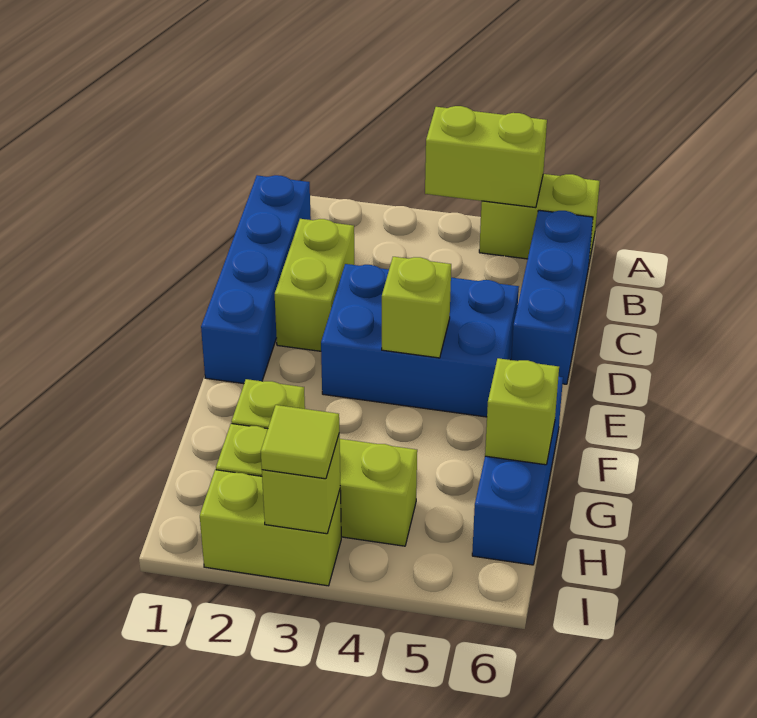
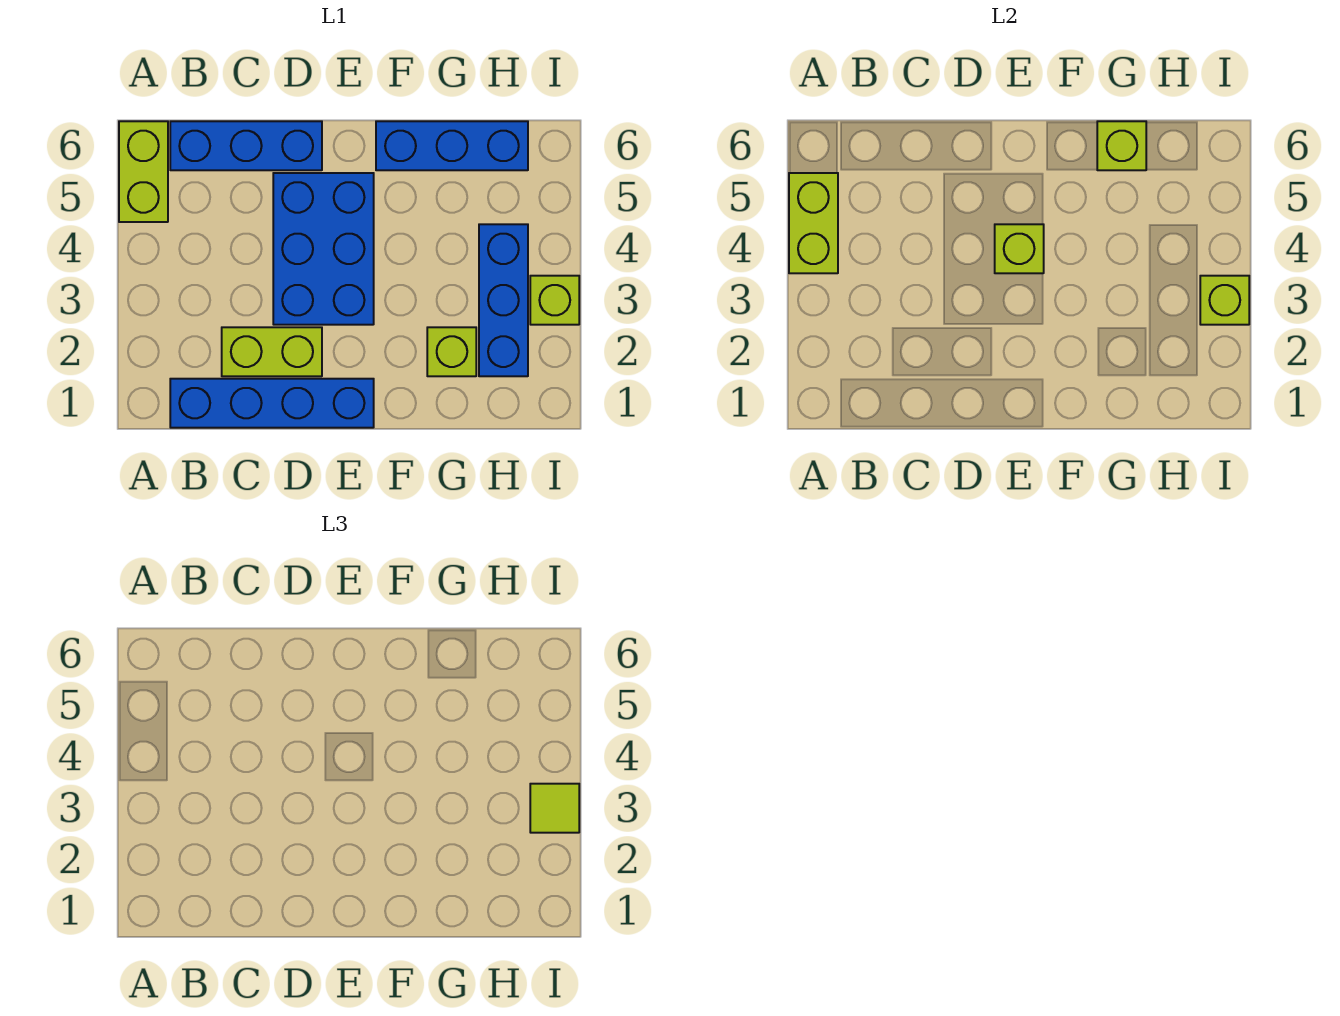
lime brick H2:H4 level 1 -> blue brick H2:H4 level 1
lime brick I2:I3 level 1 -> lime brick I3 level 1

